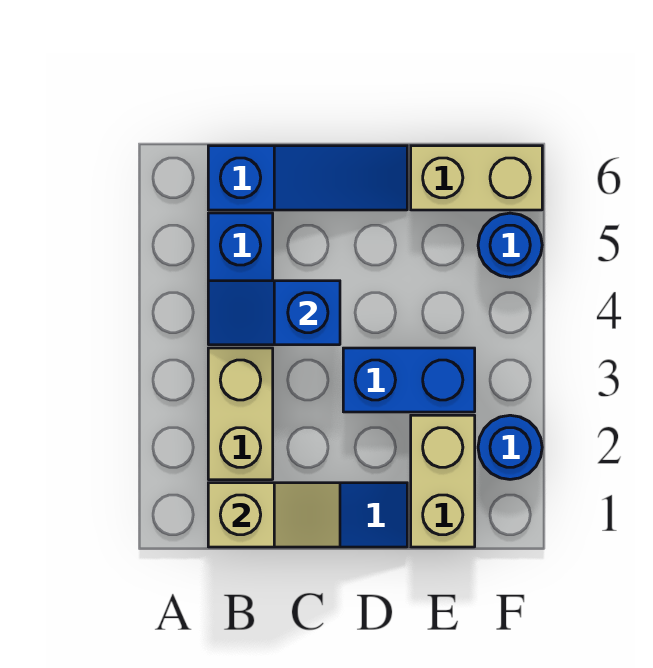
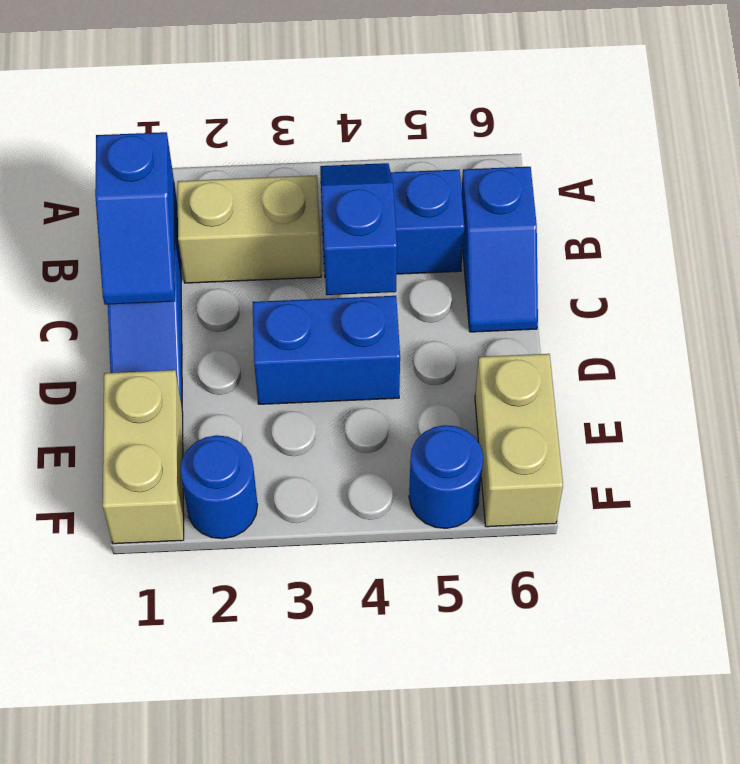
tan slope B1:C1 level 2 top B -> blue slope B1:C1 level 2 top B
blue slope B6:D6 level 1 top B -> blue slope B6:C6 level 1 top B
blue brick D3:E3 level 1 -> blue brick D3:D4 level 1
tan brick E1:E2 level 1 -> tan brick E1:F1 level 1

